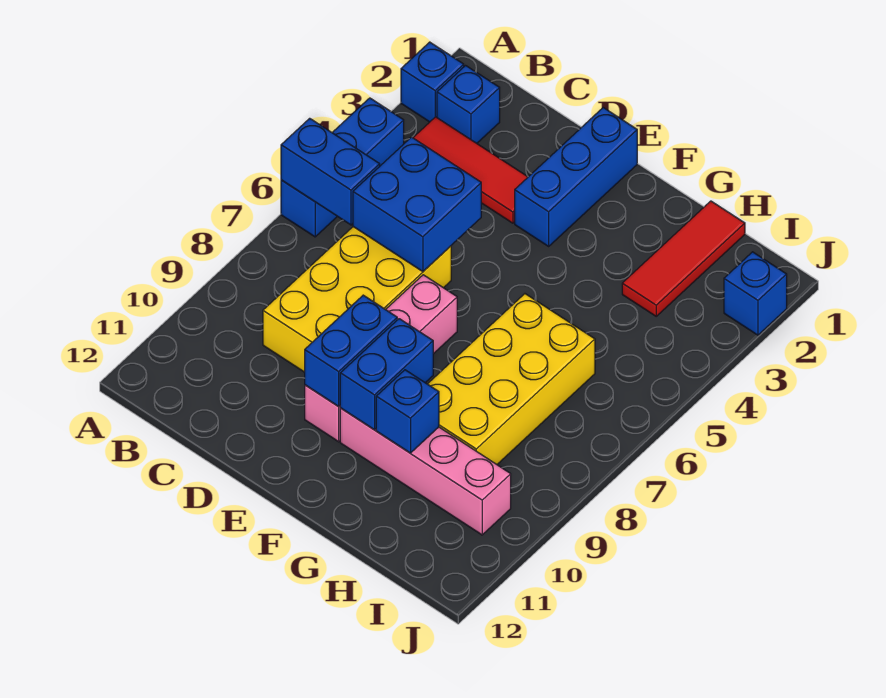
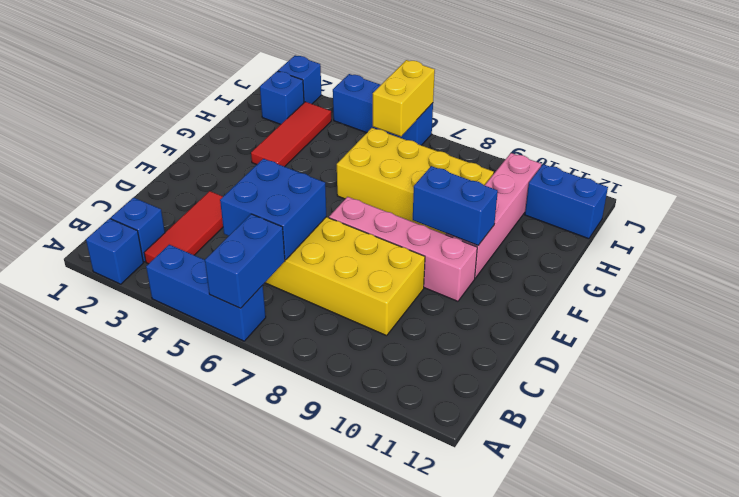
blue brick E1:E3 level 1 -> blue brick J4:J6 level 1
blue brick E9:E10 level 2 -> blue brick I11:I12 level 1
blue brick G10 level 2 -> blue brick I2 level 1
red tile H1:H3 level 1 -> red tile G3:I3 level 1
none -> yellow brick I6:J6 level 2

